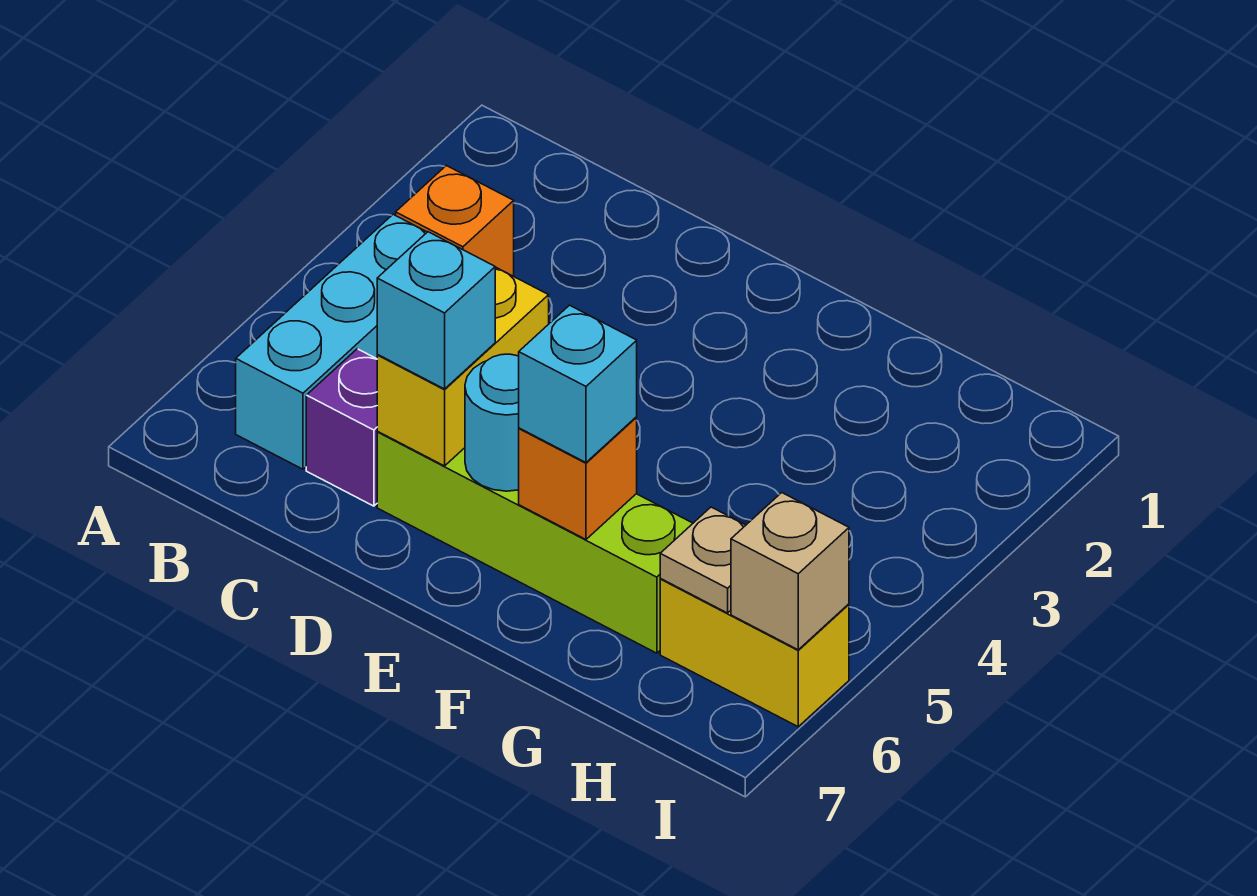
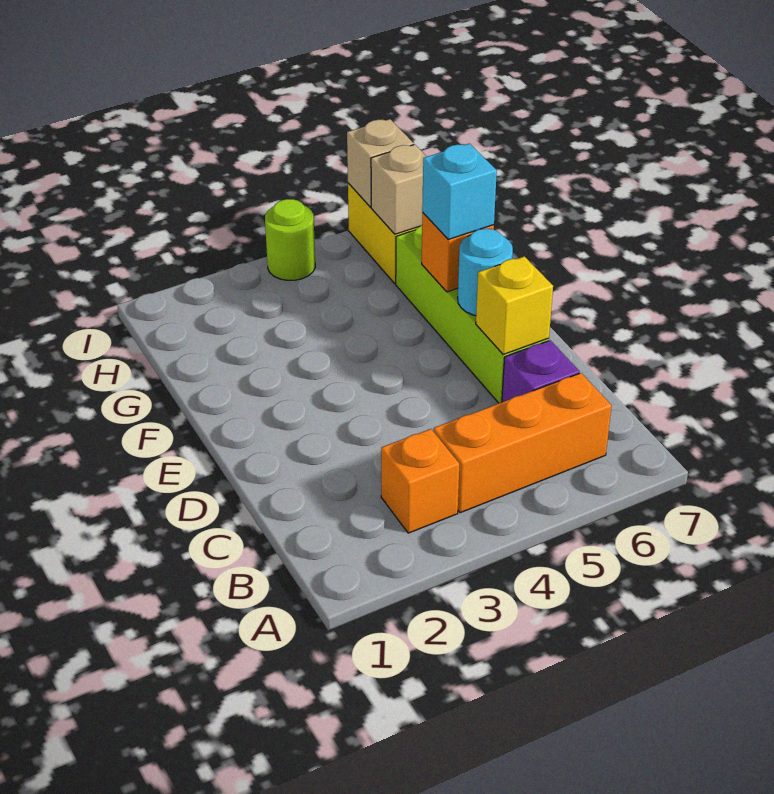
cyan brick B4:B6 level 1 -> orange brick B4:B6 level 1
yellow brick D5:D6 level 2 -> yellow brick D6 level 2
cyan brick D6 level 3 -> none
tan plate H6 level 2 -> tan brick H6 level 2
none -> lime round brick I4 level 1

